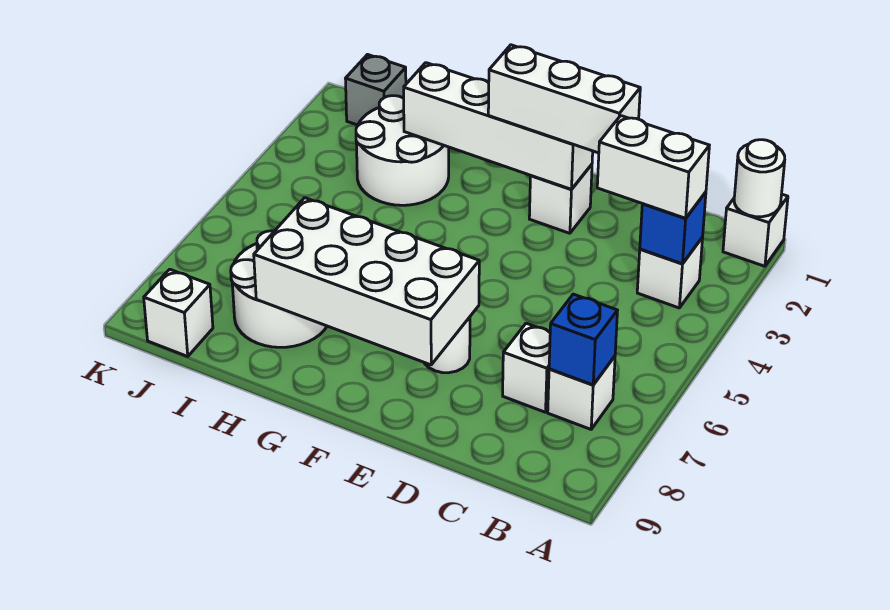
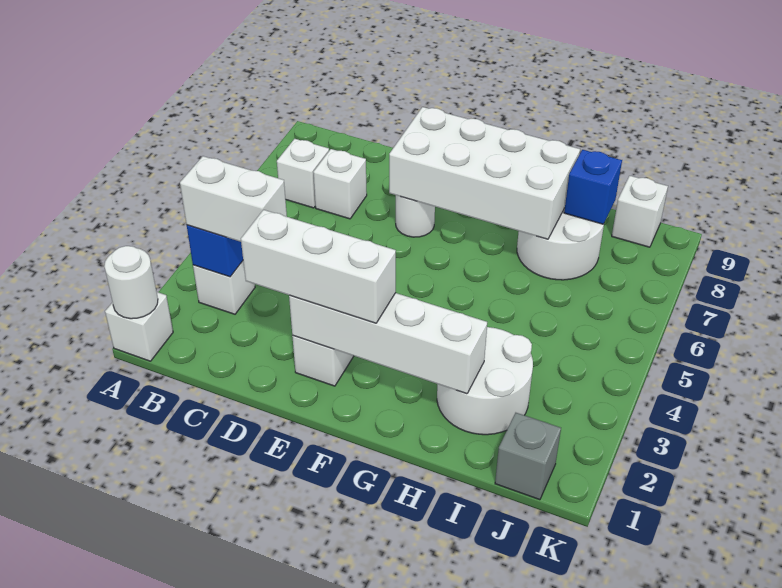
blue brick B7 level 2 -> blue brick I8 level 2

